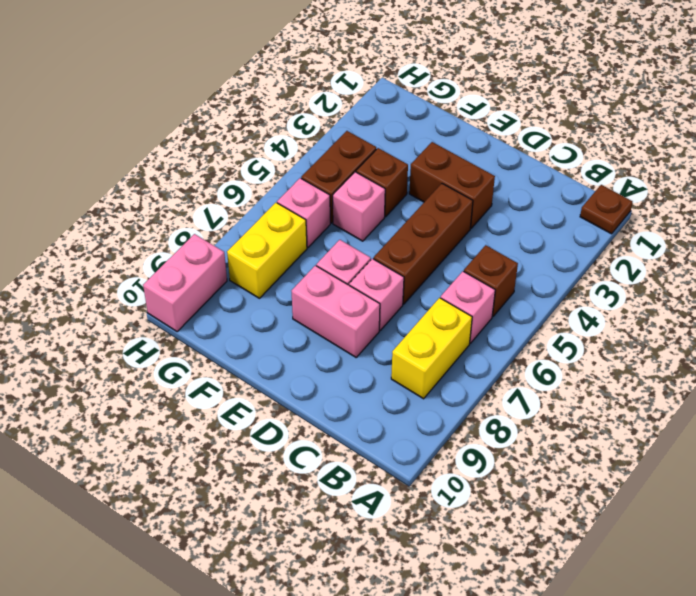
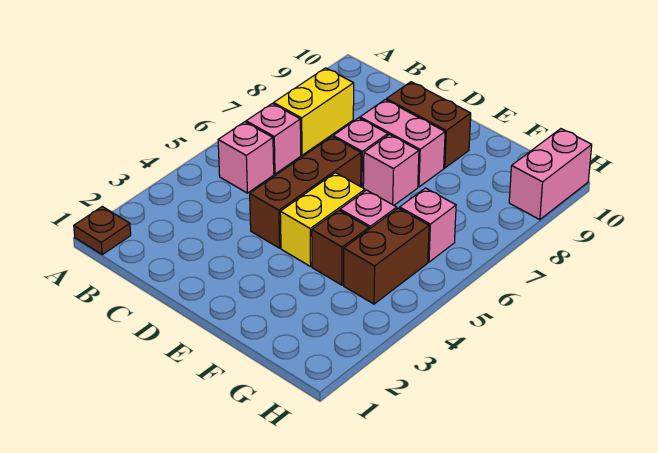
brown brick B5 level 1 -> pink brick B5 level 1
brown brick D3:E3 level 1 -> brown brick D9:E9 level 1
yellow brick G7:G8 level 1 -> yellow brick E4:E5 level 1

